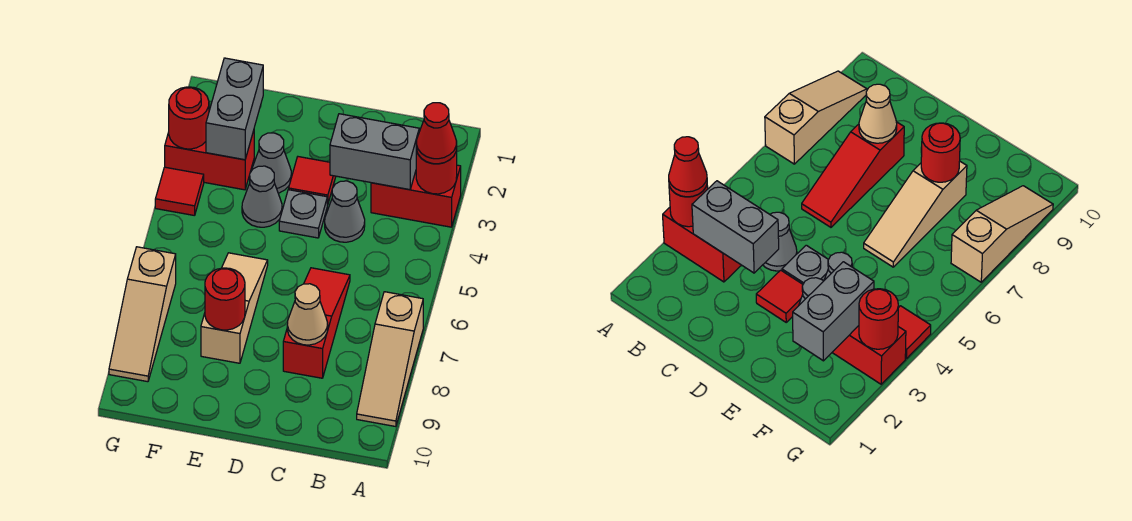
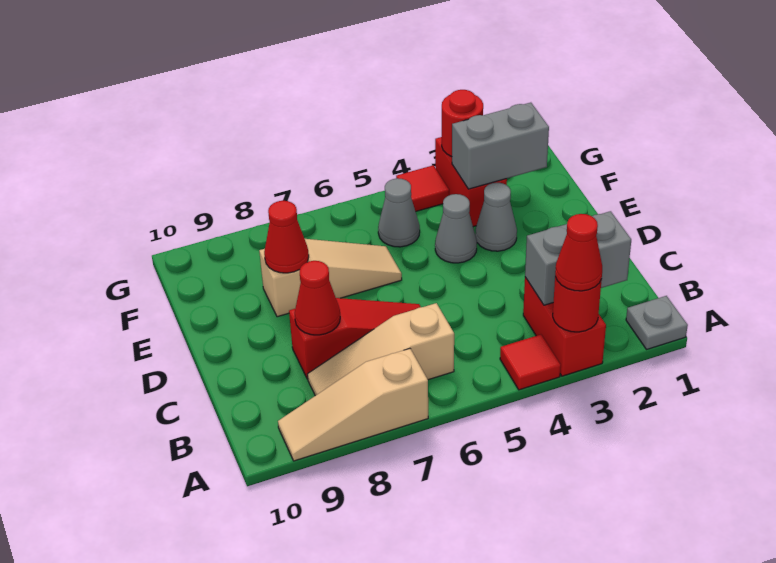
grey brick B3:C3 level 2 -> grey brick B2:B3 level 2
grey cone C4 level 1 -> grey cone F5 level 1
tan cone C8 level 2 -> red cone C8 level 2
red tile D3 level 1 -> red tile A4 level 1
grey plate D4 level 1 -> grey plate A1 level 1
red round brick E8 level 2 -> red cone E8 level 2
tan slope G7:G9 level 1 top 7 -> tan slope B6:B8 level 1 top 6

